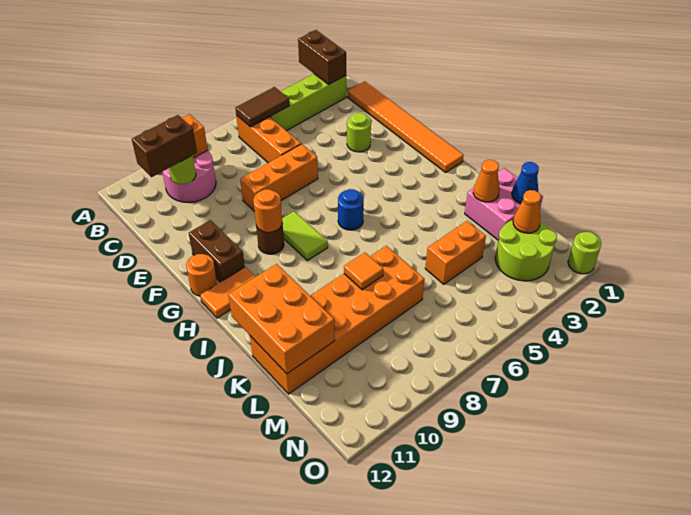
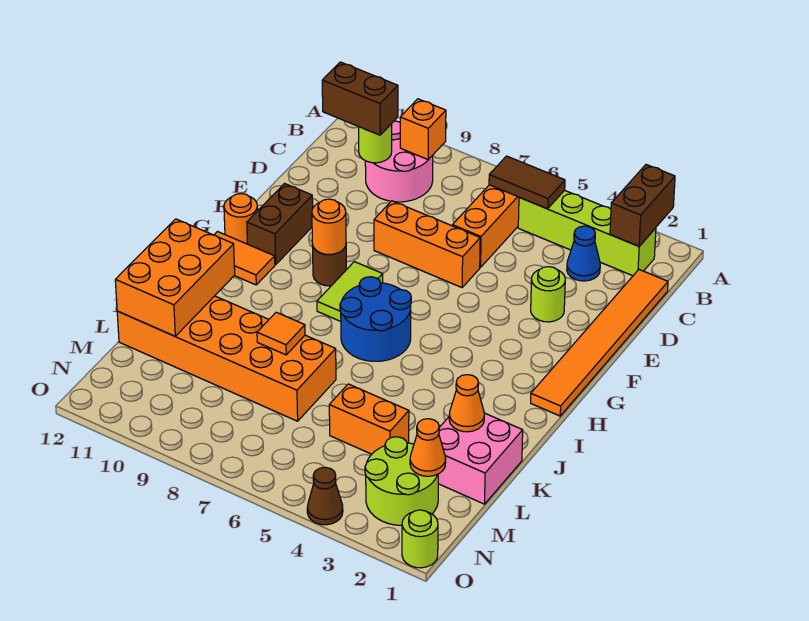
blue round brick H6 level 1 -> blue round brick H6:I7 level 1
blue cone L1 level 2 -> blue cone C3 level 1
none -> brown cone O4 level 1

